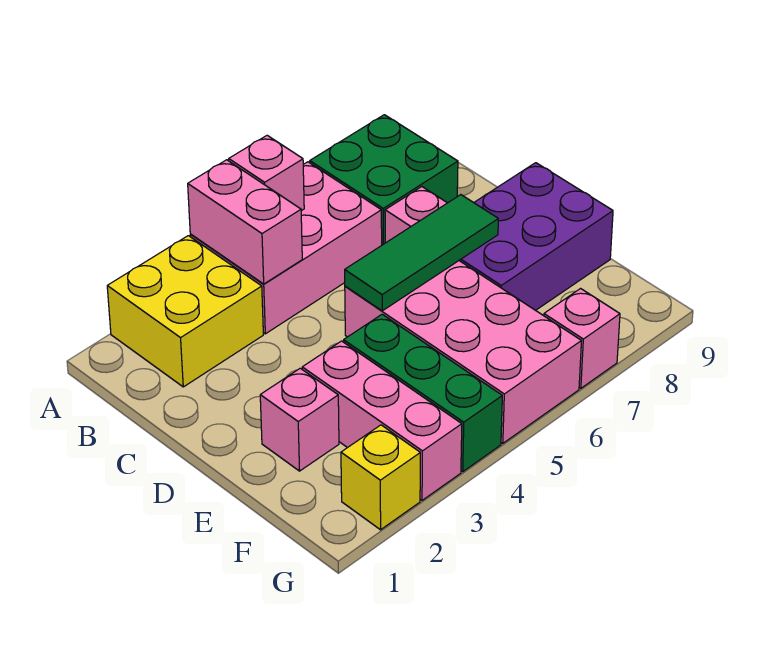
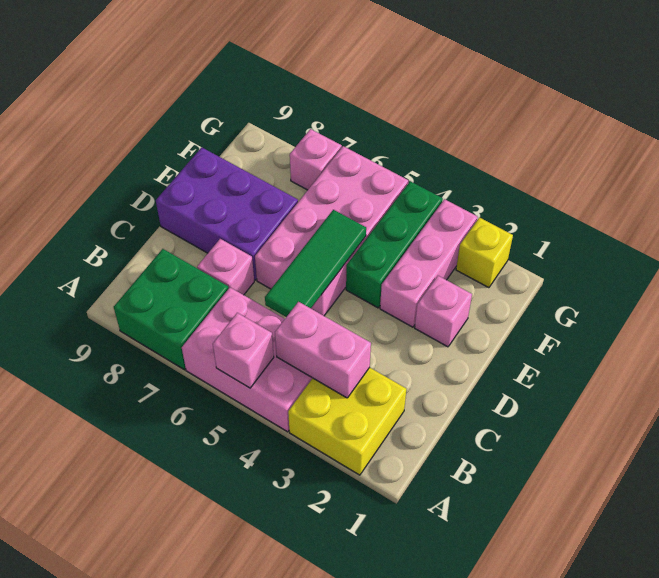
pink brick A4:B4 level 2 -> pink brick B3:B4 level 2
green tile D5:D7 level 2 -> green tile C5:E5 level 2

